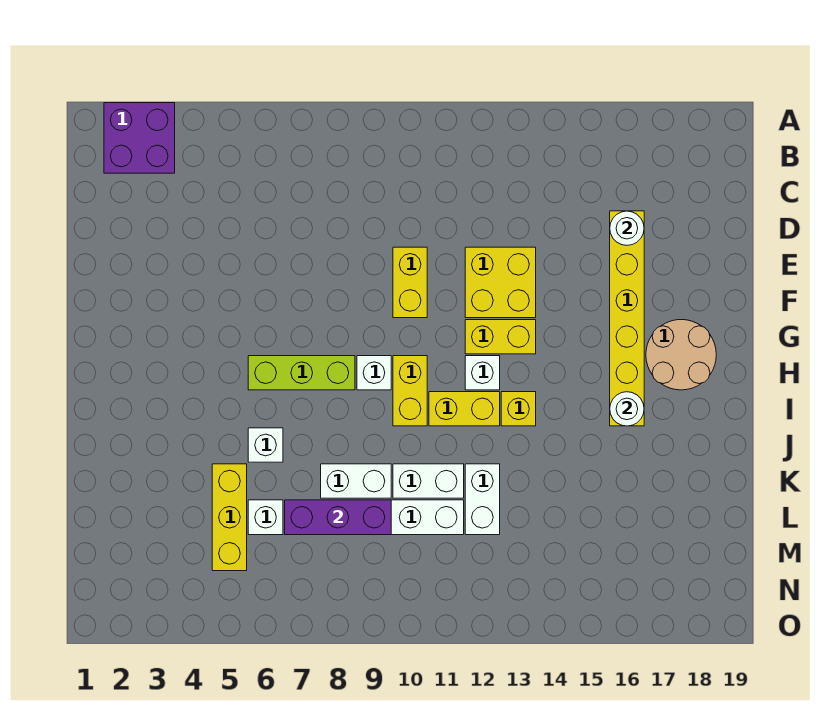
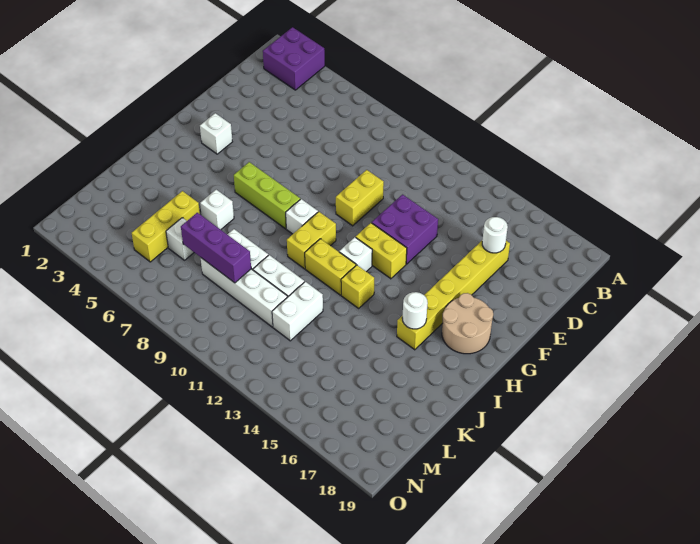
yellow brick E12:F13 level 1 -> purple brick E12:F13 level 1
none -> white brick G3 level 1

